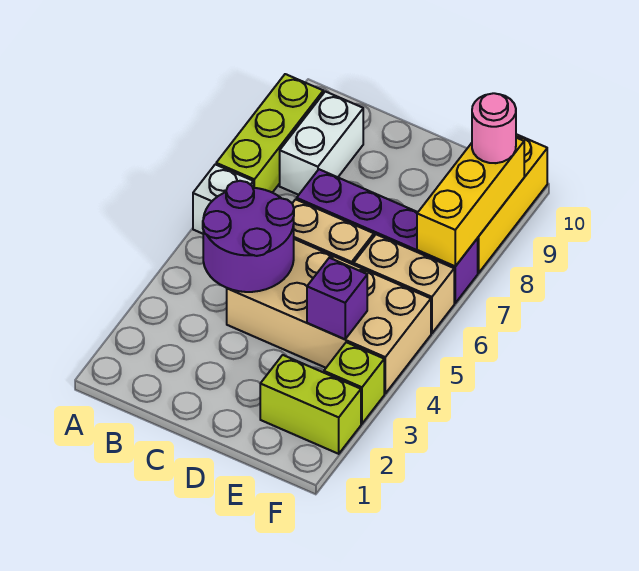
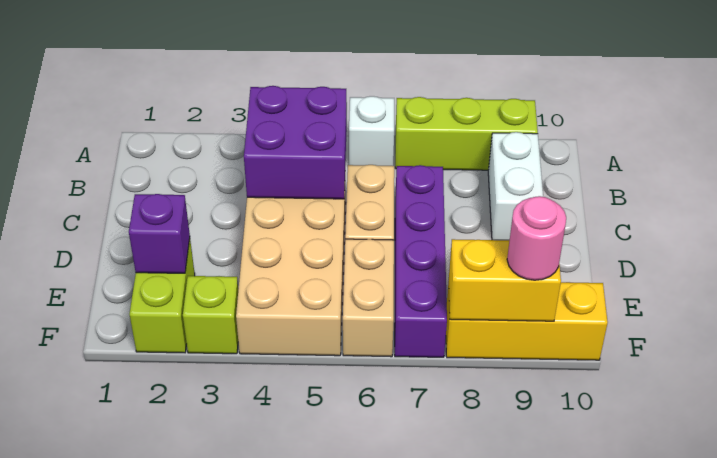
purple round brick B4:C5 level 2 -> purple brick B4:C5 level 2
white brick B8:B9 level 1 -> white brick B9:C9 level 1
purple brick E4 level 2 -> purple brick E2 level 2
yellow brick F7:F9 level 2 -> yellow brick F8:F9 level 2

